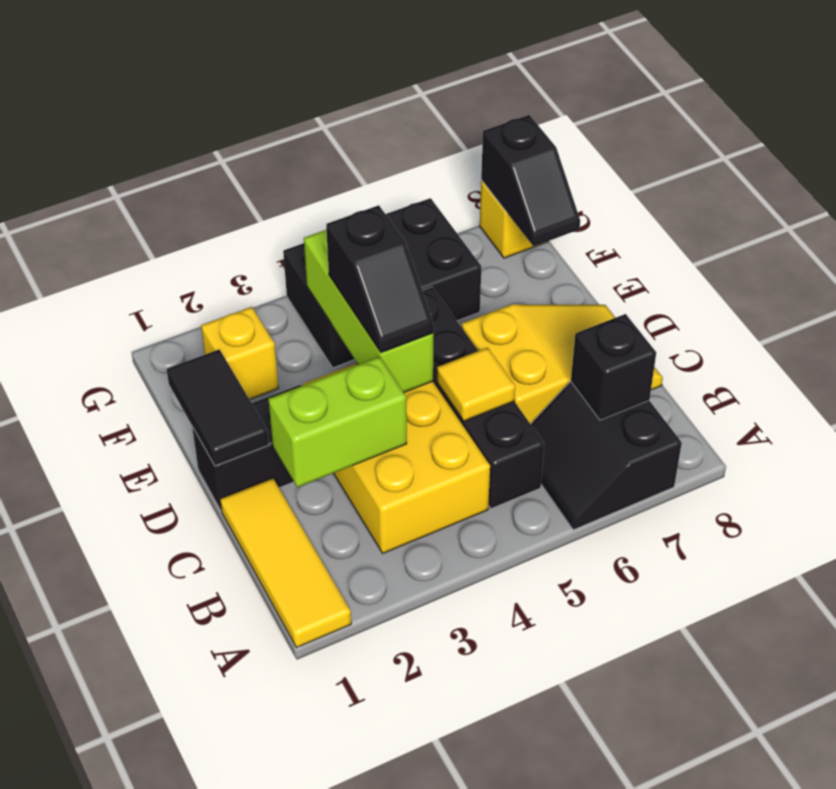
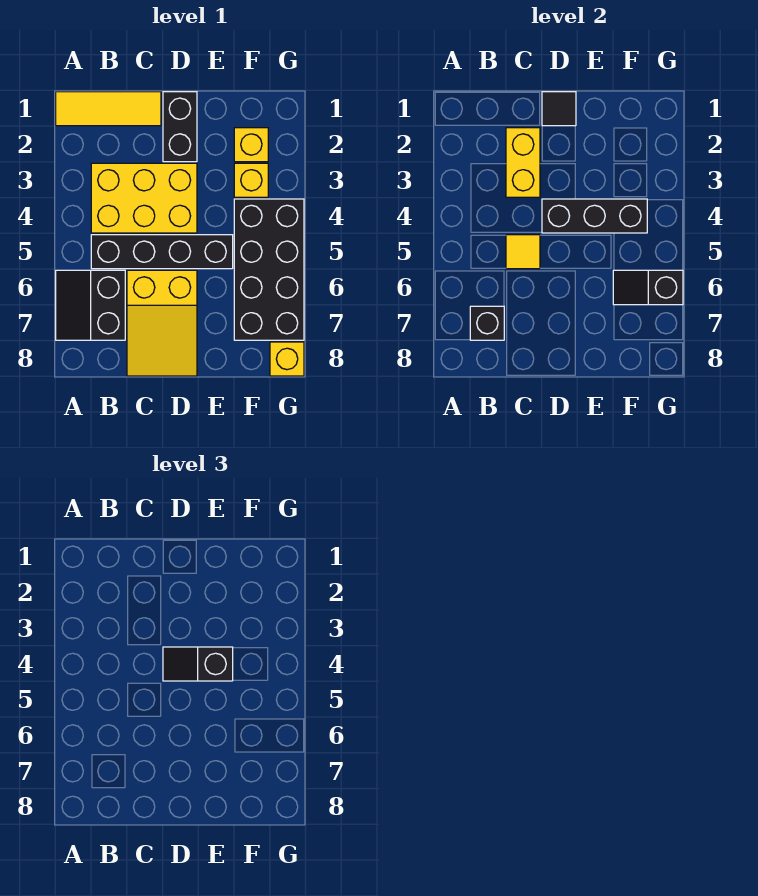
black slope A6:B7 level 1 top 7 -> black slope A6:B7 level 1 top B
lime brick C2:C3 level 2 -> yellow brick C2:C3 level 2
black tile D1:E1 level 2 -> black tile D1 level 2
lime brick D4:F4 level 2 -> black brick D4:F4 level 2
none -> yellow brick F3 level 1
black brick F4:G6 level 1 -> black brick F4:G7 level 1
black slope F8:G8 level 2 top G -> black slope F6:G6 level 2 top G

